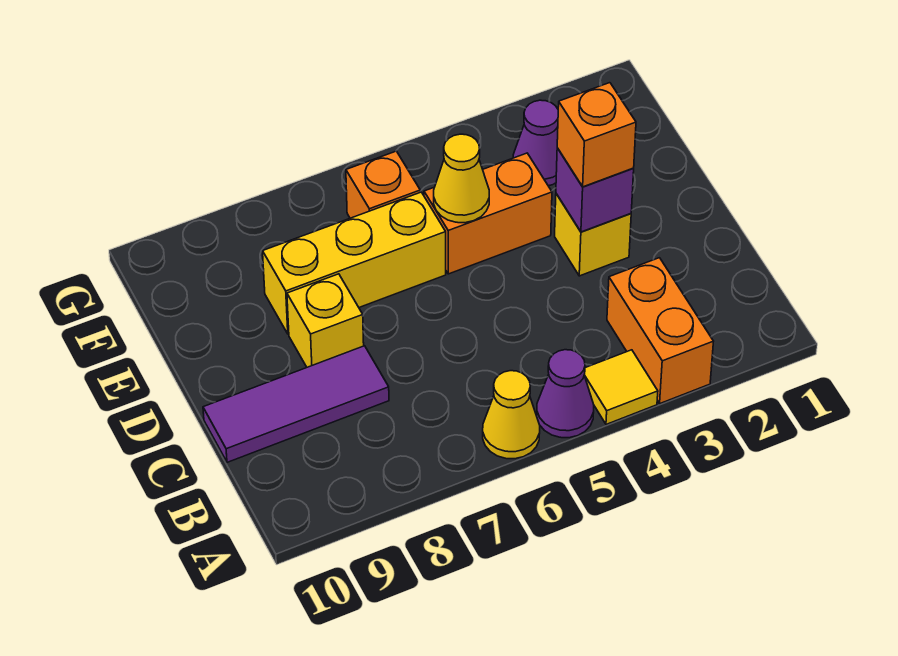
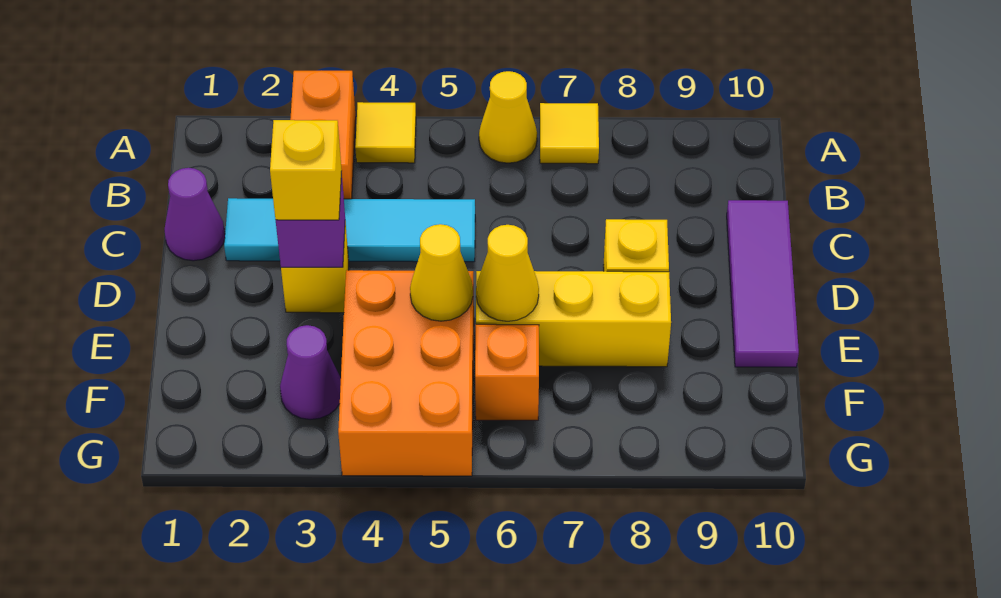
purple cone A5 level 1 -> purple cone C1 level 1
none -> yellow tile A7 level 1
none -> cyan tile C2:C5 level 1
purple tile C8:C10 level 1 -> purple tile C10:E10 level 1
orange brick D3 level 3 -> yellow brick D3 level 3
orange brick E4:E5 level 1 -> orange brick E4:G5 level 1
none -> yellow cone E6 level 2

